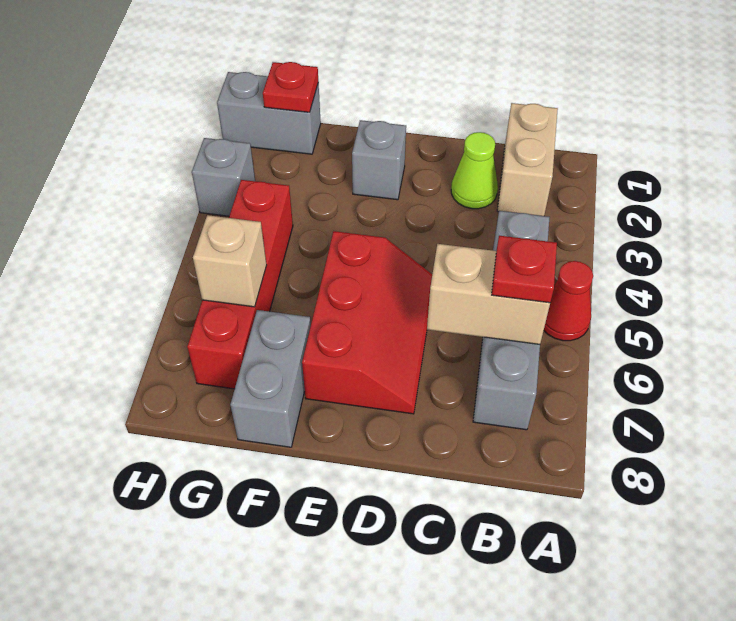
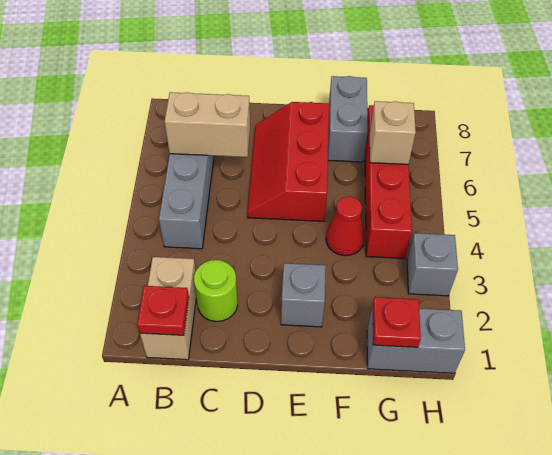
red cone A5 level 1 -> red cone F4 level 1
red plate B6 level 3 -> red plate B1 level 2
lime cone C2 level 1 -> lime round brick C2 level 1

